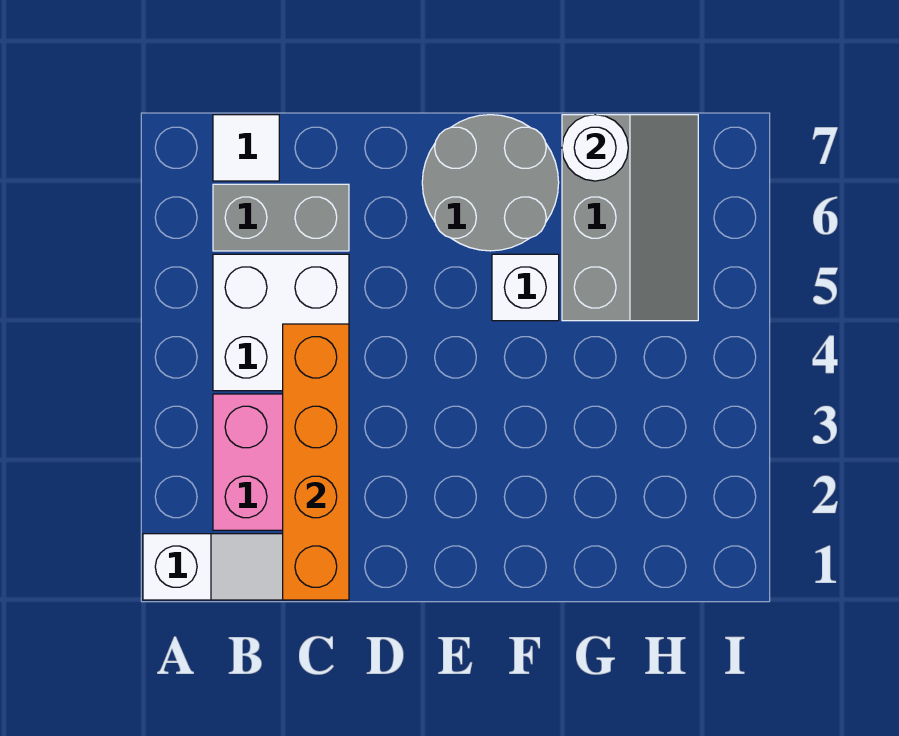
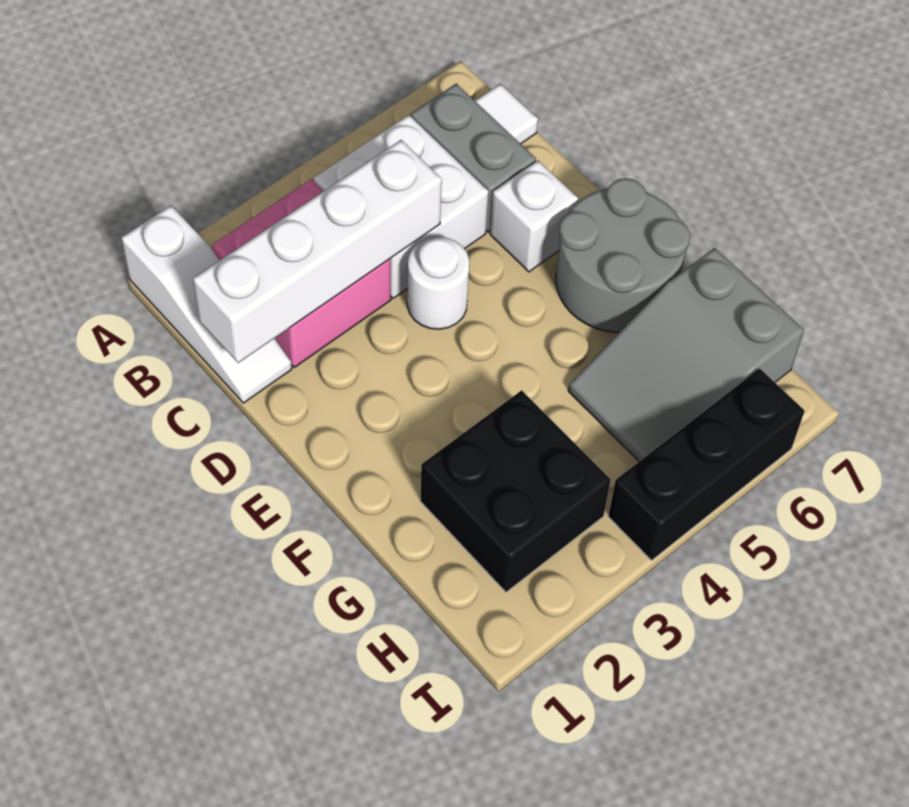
orange brick C1:C4 level 2 -> white brick C1:C4 level 2
white brick F5 level 1 -> white brick D6 level 1
none -> black brick G2:H3 level 1
grey slope G5:H7 level 1 top G -> grey slope G5:H7 level 1 top 7
white round brick G7 level 2 -> white round brick D4 level 1
none -> black brick I4:I6 level 1

